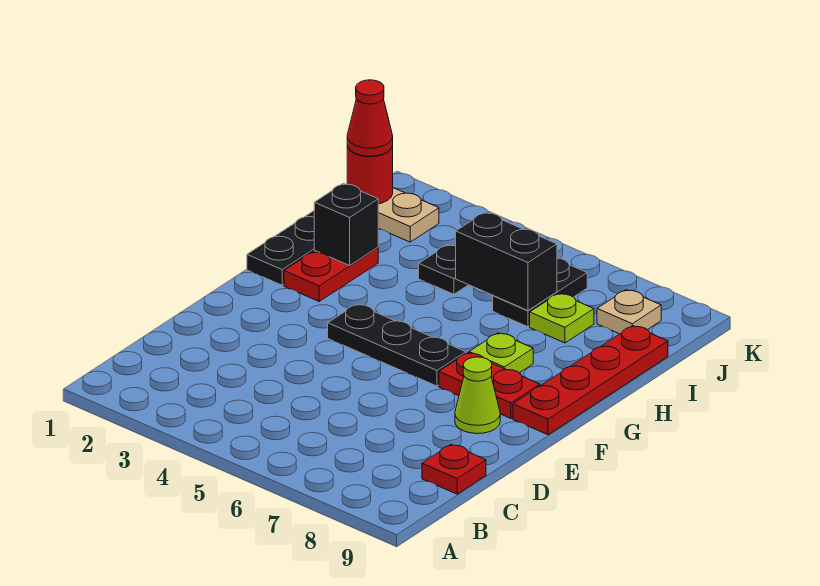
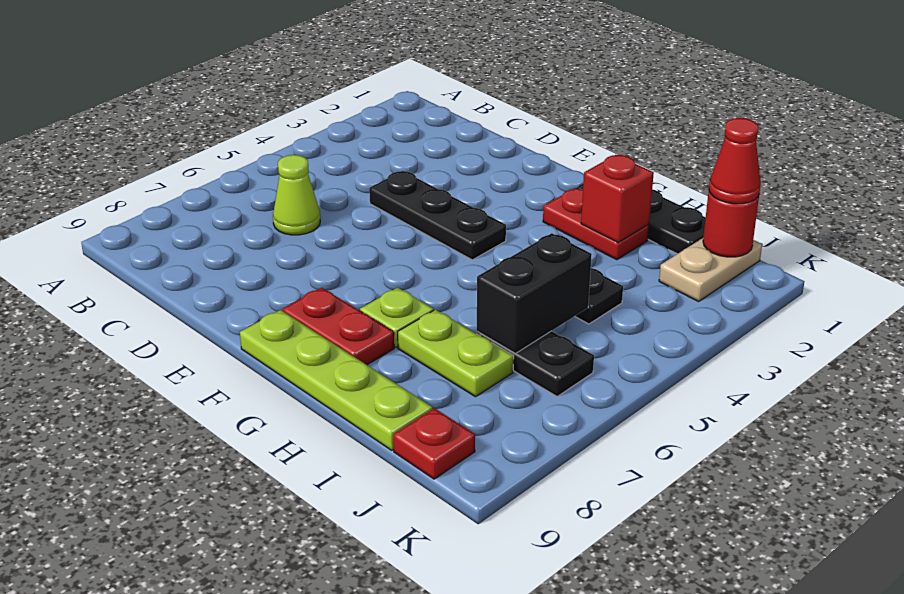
red plate C9 level 1 -> red plate J9 level 1
lime cone E8 level 1 -> lime cone C6 level 1
black plate F4:F6 level 1 -> black plate D4:F4 level 1
red plate F7:F8 level 1 -> red plate F8:G8 level 1
red plate F9:I9 level 1 -> lime plate F9:I9 level 1
black brick H2 level 2 -> red brick H2 level 2
lime plate I7 level 1 -> lime plate H7:I7 level 1
tan plate J8 level 1 -> none

